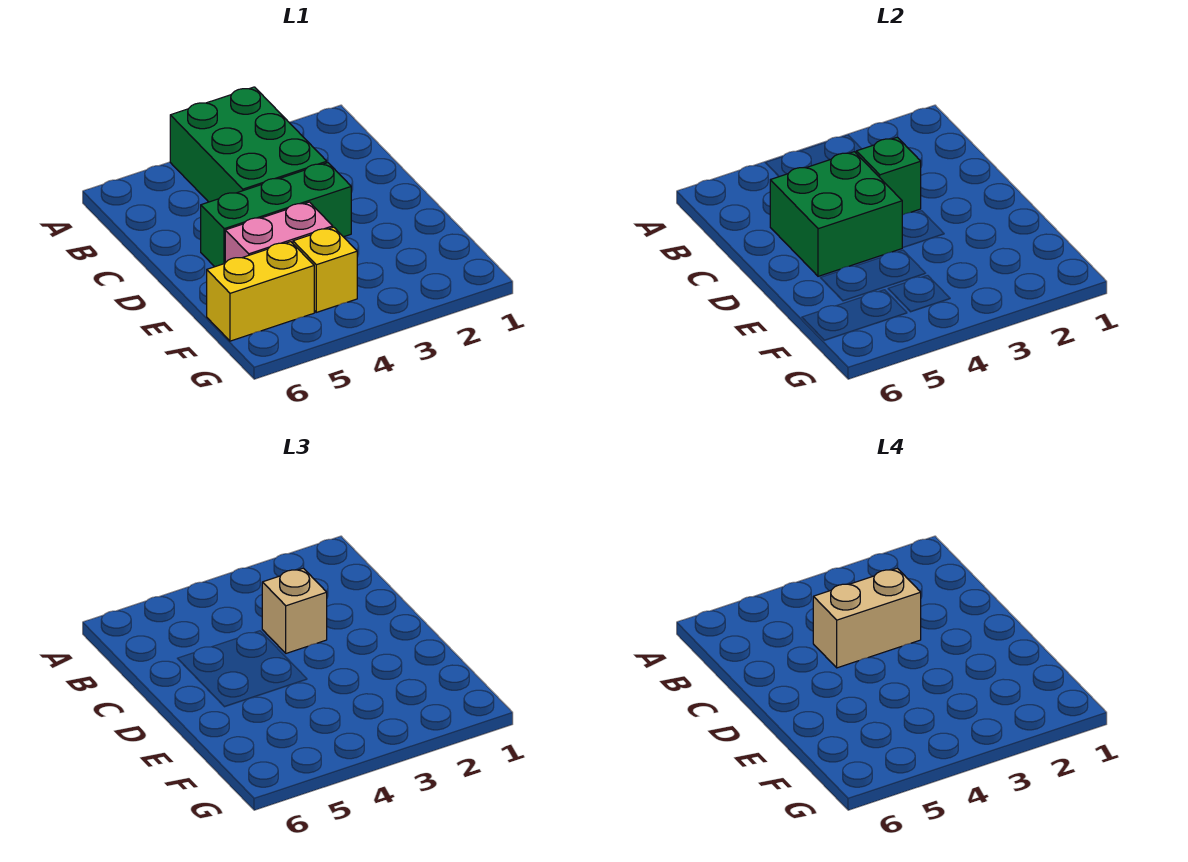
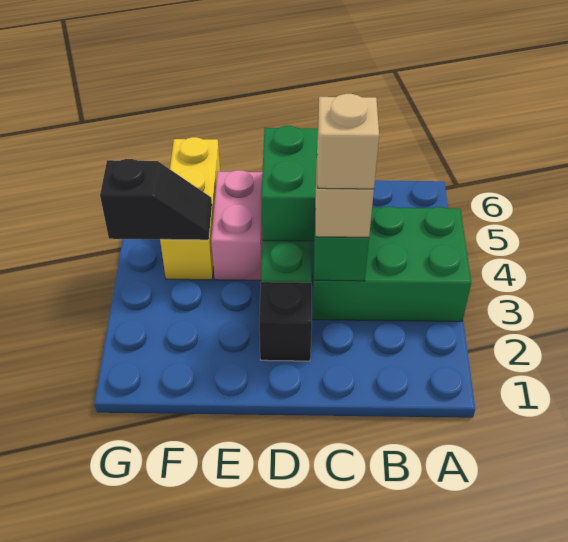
tan brick C3:C4 level 4 -> tan brick C3 level 4
none -> black brick D2 level 1
none -> black slope F4:G4 level 2 top G

